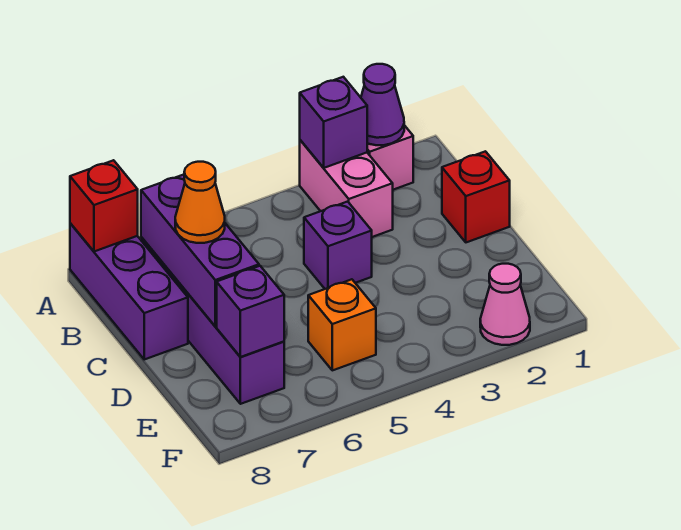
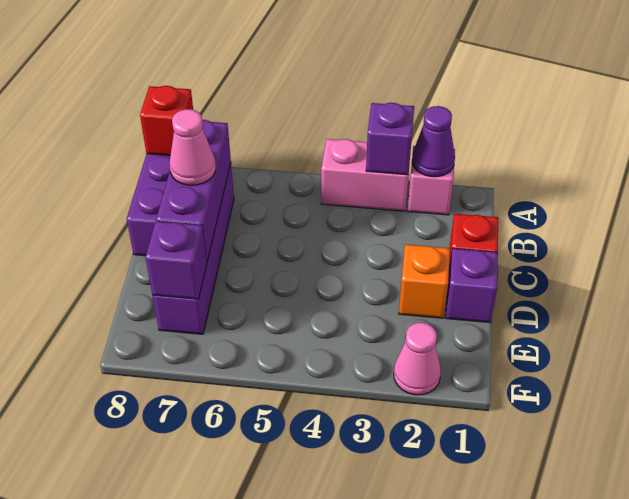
pink brick A3:B3 level 1 -> pink brick A3:A4 level 1
purple brick C4 level 1 -> purple brick D1 level 1
orange cone C7 level 3 -> pink cone C7 level 3
orange brick E5 level 1 -> orange brick D2 level 1

